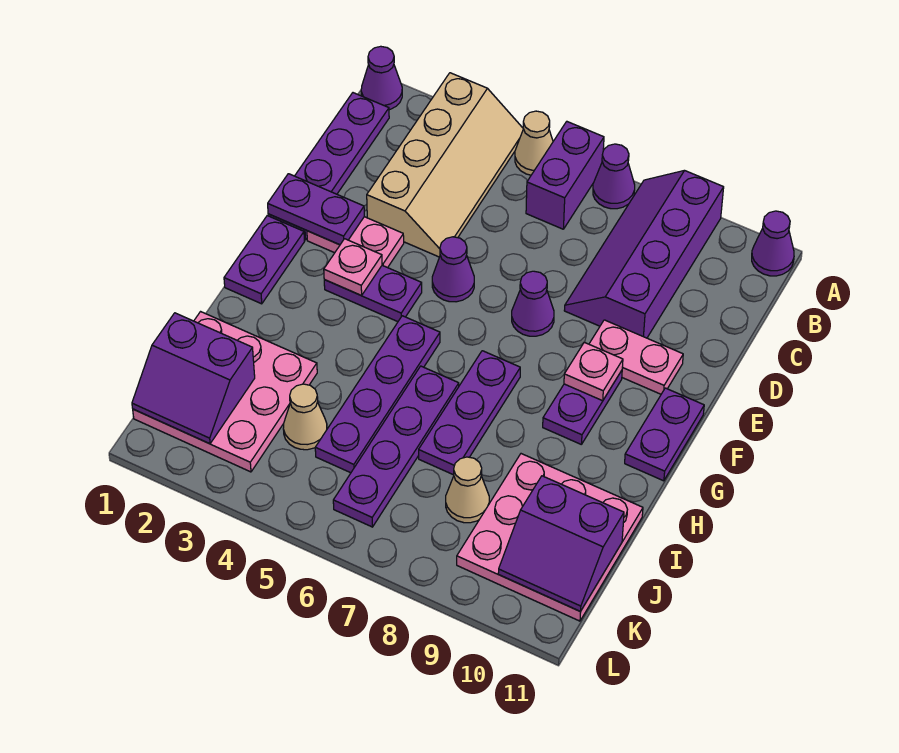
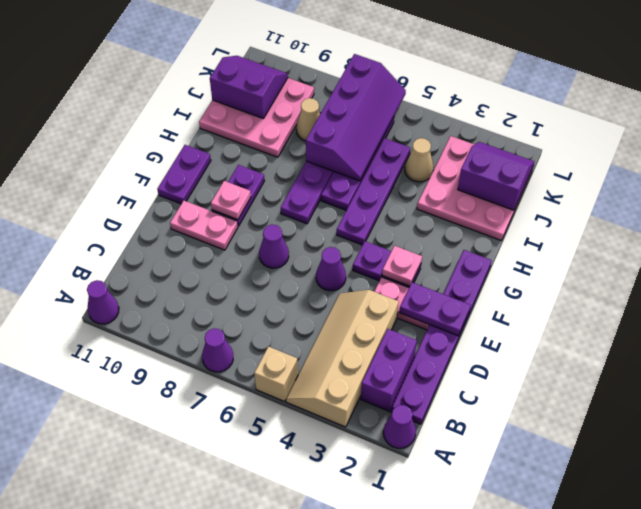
tan cone A5 level 1 -> tan brick A5 level 1
purple brick A6:B6 level 1 -> purple brick B2:C2 level 1
purple slope A8:D9 level 1 top 9 -> purple slope I6:L7 level 2 top 7

